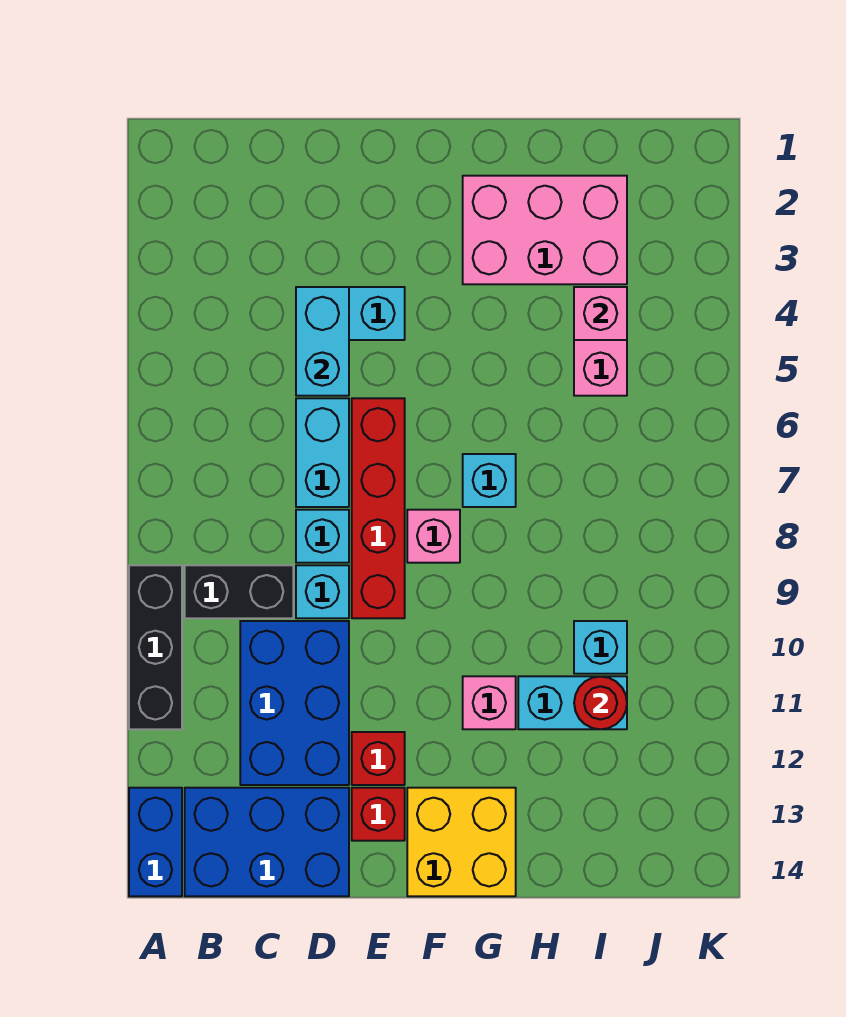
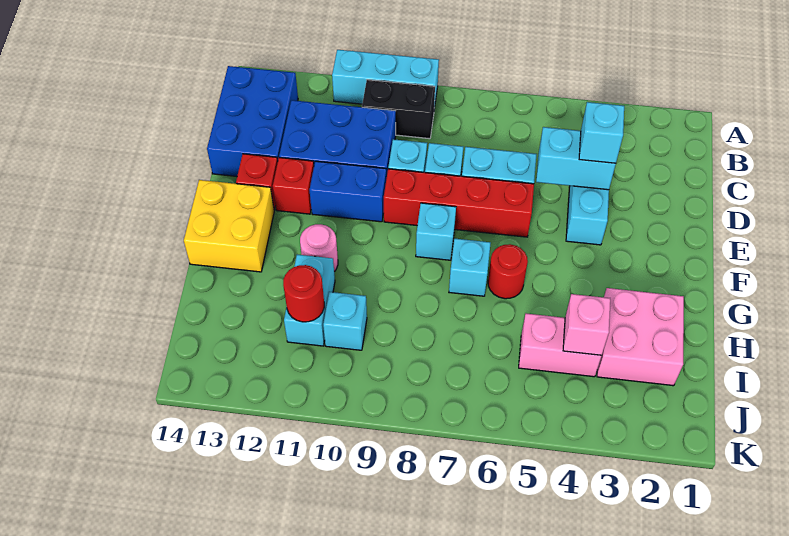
black brick A9:A11 level 1 -> cyan brick A9:A11 level 1
blue brick A13:A14 level 1 -> blue brick E10:E11 level 1
black brick B9:C9 level 1 -> black brick B9:B10 level 1
none -> cyan brick D4 level 3
pink brick F8 level 1 -> cyan brick F8 level 1
pink brick G2:I3 level 1 -> pink brick H2:I3 level 1
none -> red round brick G6 level 1
pink brick G11 level 1 -> pink round brick G11 level 1

